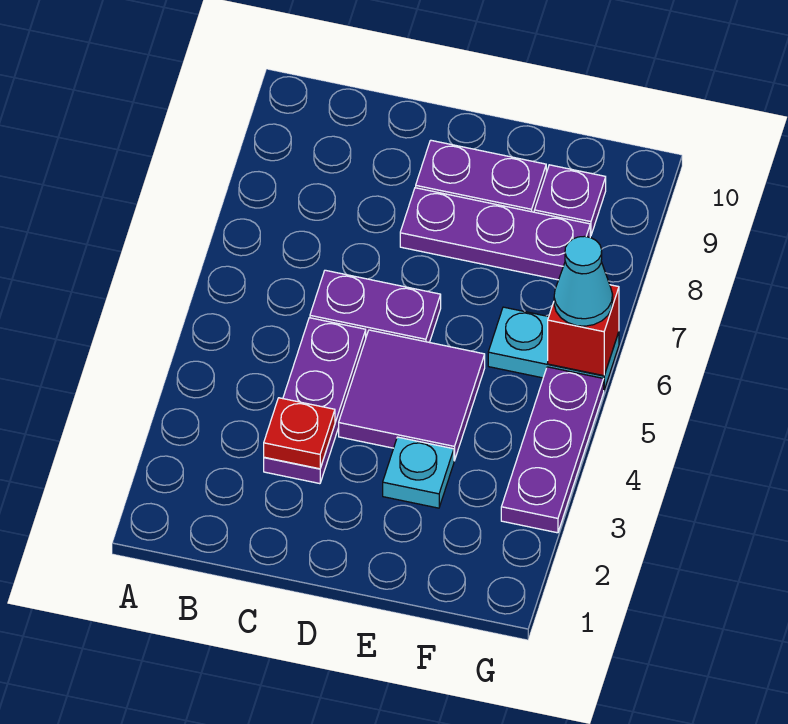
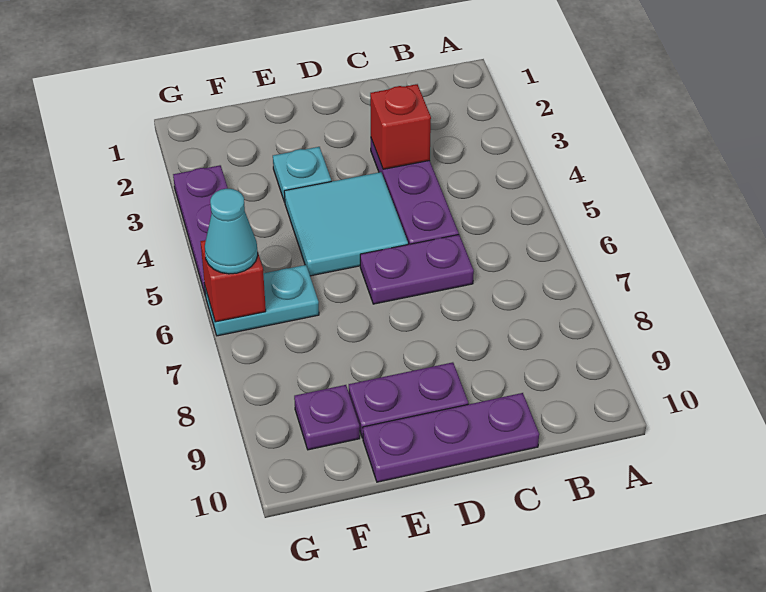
red plate C3 level 2 -> red brick C3 level 2
purple tile D4:E5 level 1 -> cyan tile D4:E5 level 1
purple plate D8:F8 level 1 -> purple plate C10:E10 level 1

